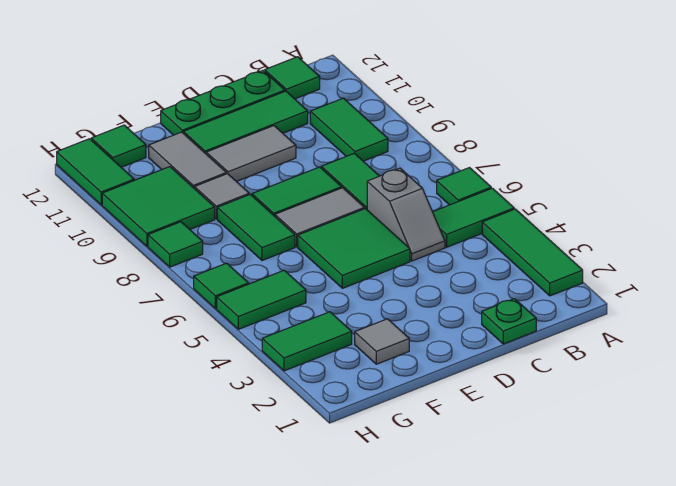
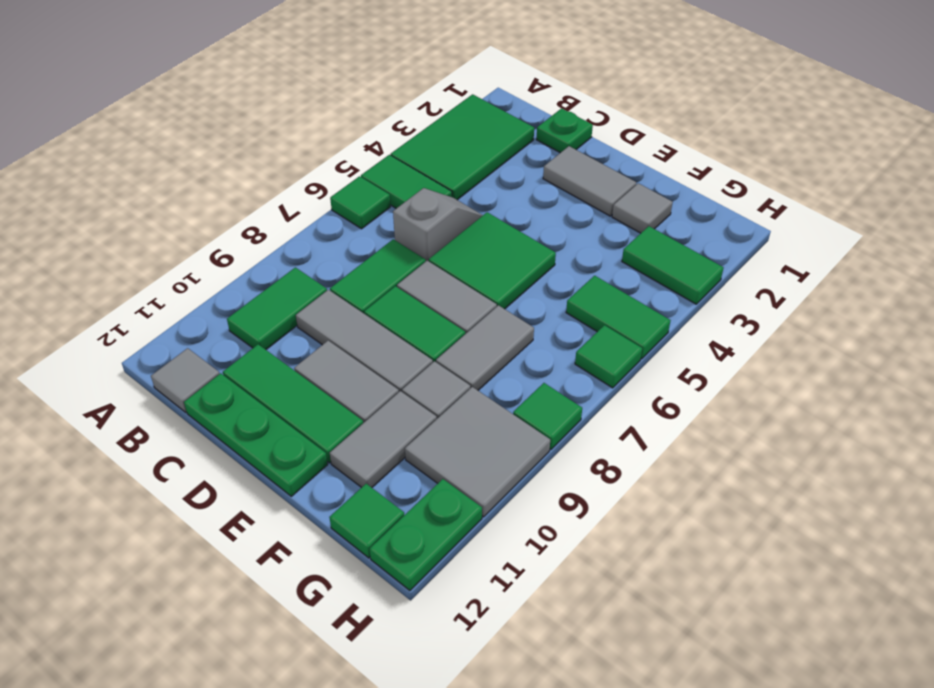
green tile A2:A4 level 1 -> green tile A2:B4 level 1
green tile B12 level 1 -> grey tile B12 level 1
none -> grey tile C9:E9 level 1
none -> grey tile D2:E2 level 1
green tile F7:F8 level 1 -> grey tile F7:F8 level 1
green tile G9:H10 level 1 -> grey tile G9:H10 level 1
green tile H11:H12 level 1 -> green plate H11:H12 level 1

